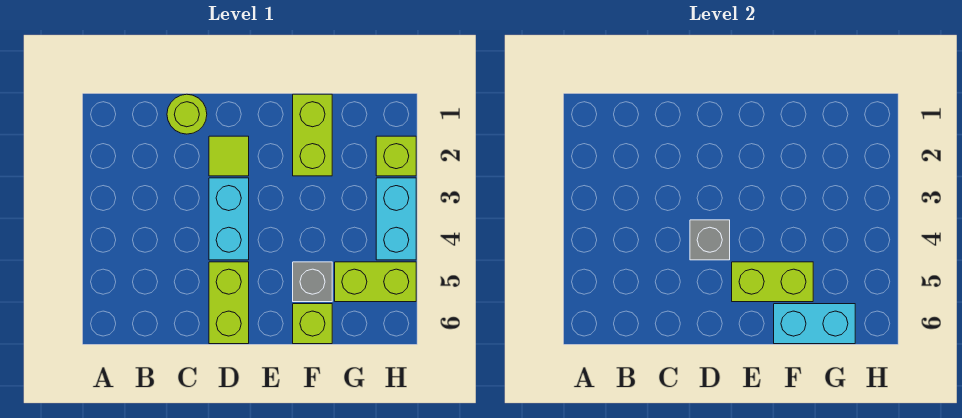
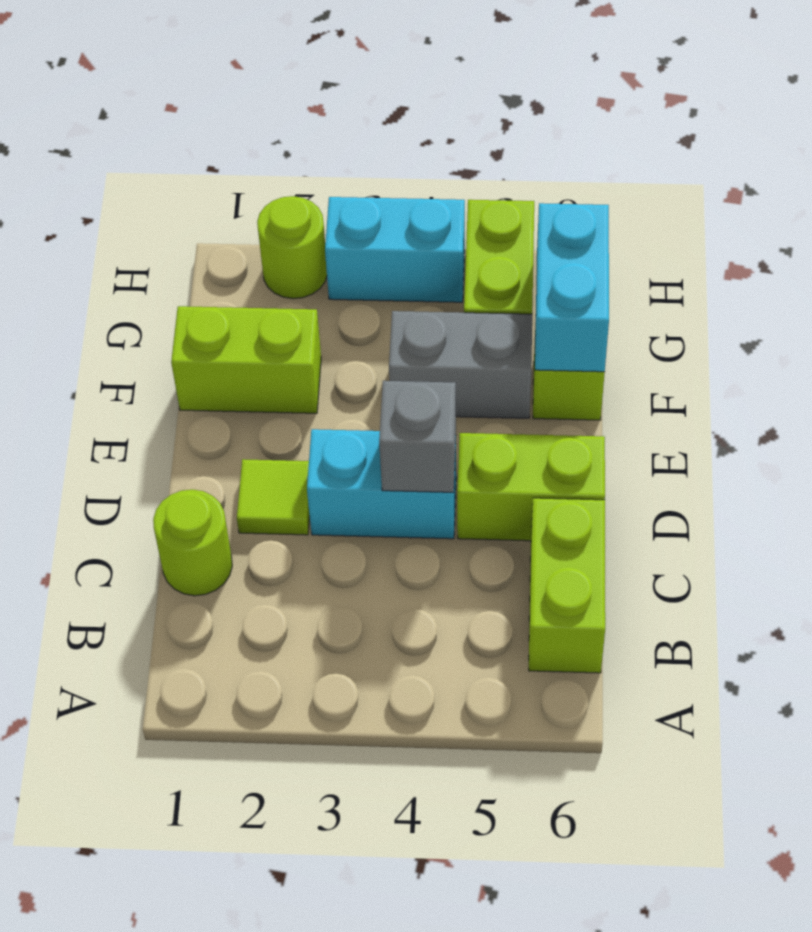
lime brick E5:F5 level 2 -> lime brick B6:C6 level 1
grey brick F5 level 1 -> grey brick F4:F5 level 1
lime brick H2 level 1 -> lime round brick H2 level 1

